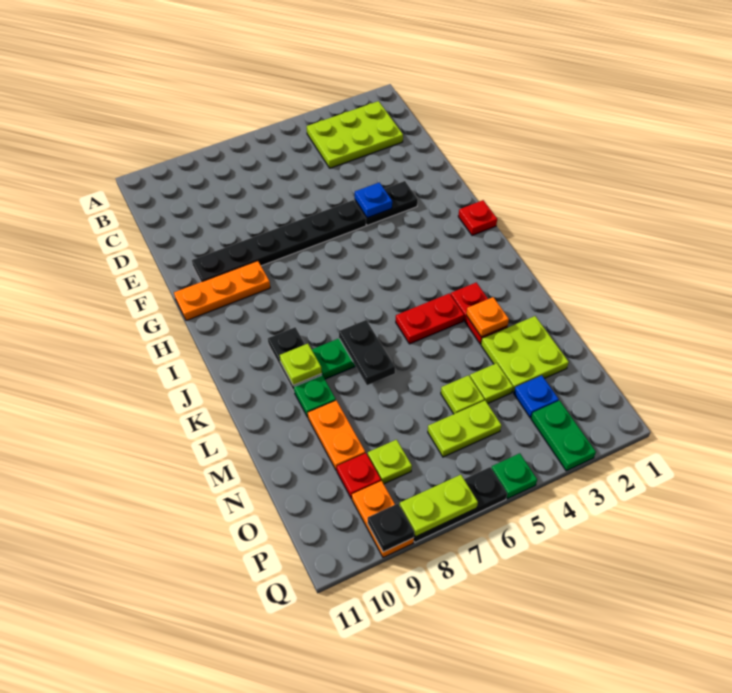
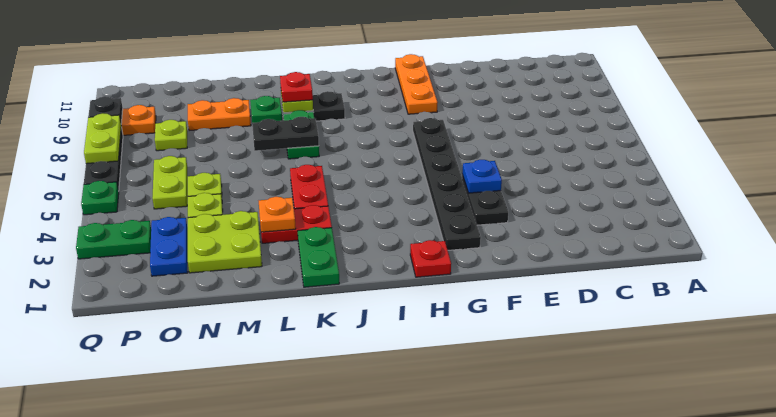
lime plate B2:C4 level 1 -> none
black plate F5:F10 level 1 -> black plate G2:G7 level 1
none -> green plate K1:K2 level 1
blue plate O3 level 1 -> blue plate O2:O3 level 1
red plate O9 level 1 -> red plate K9 level 3

